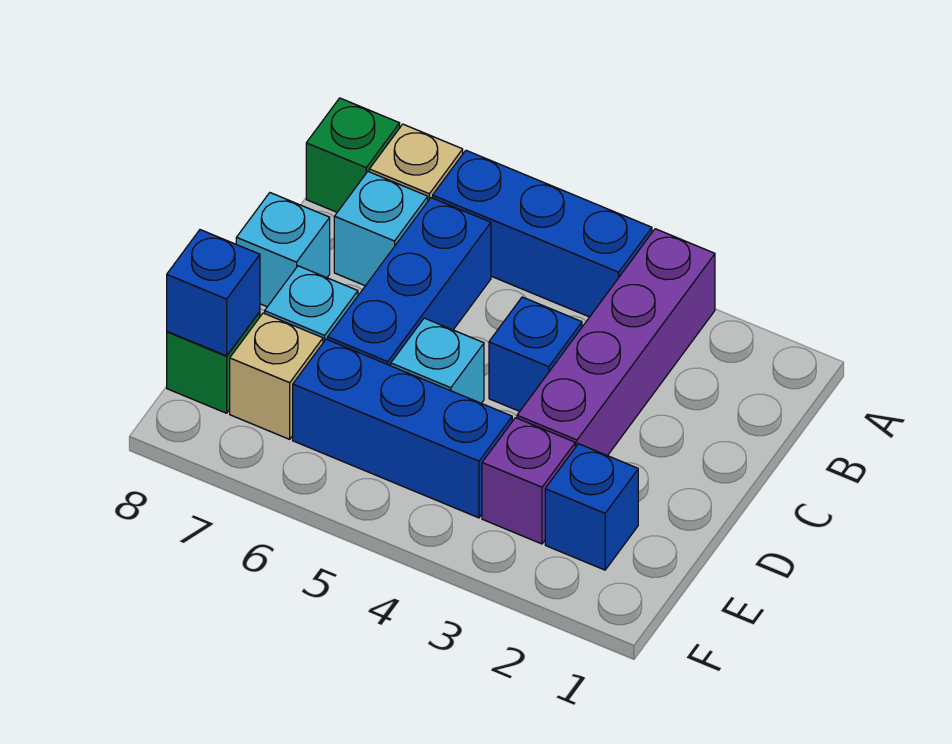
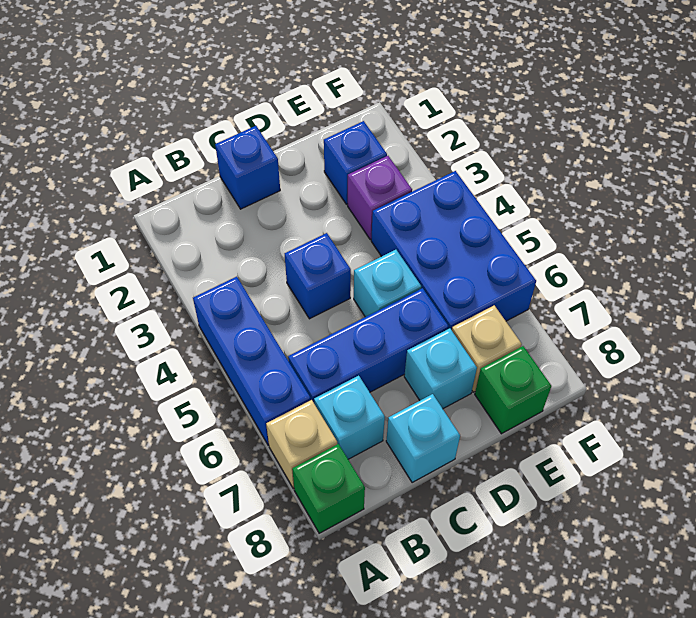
purple brick A3:D3 level 1 -> none
blue brick E4:E6 level 1 -> blue brick E4:F6 level 1
blue brick E8 level 2 -> blue brick C1 level 1

